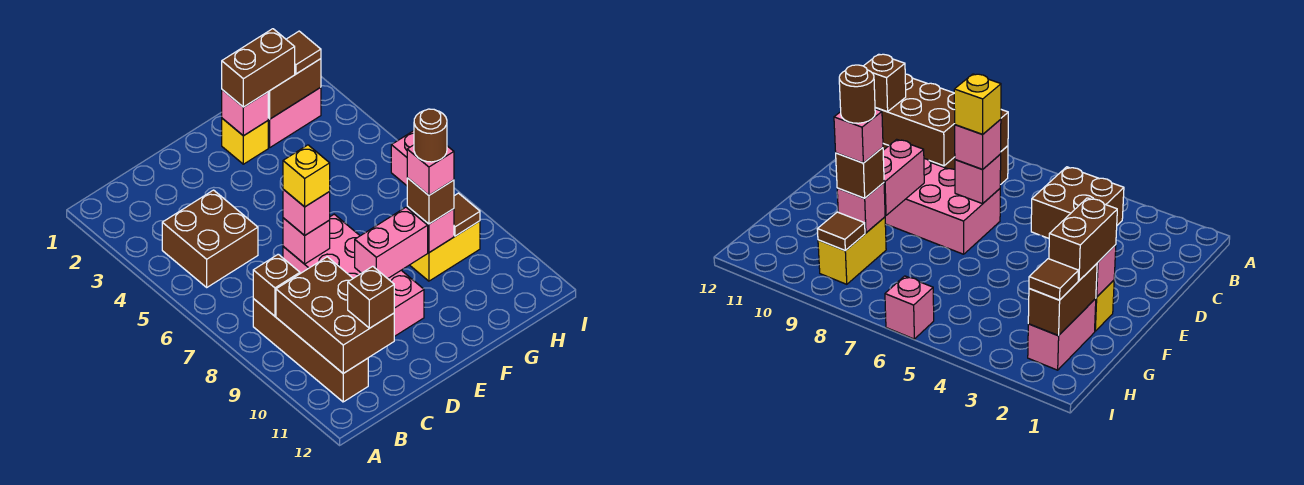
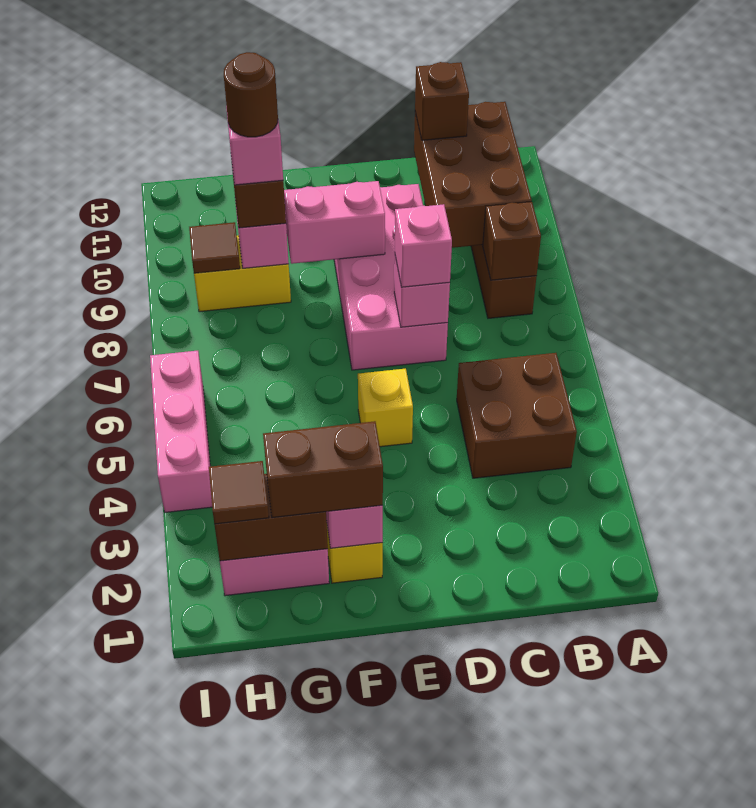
yellow brick D7 level 4 -> yellow brick E5 level 1
pink brick I6 level 1 -> pink brick I4:I6 level 1

